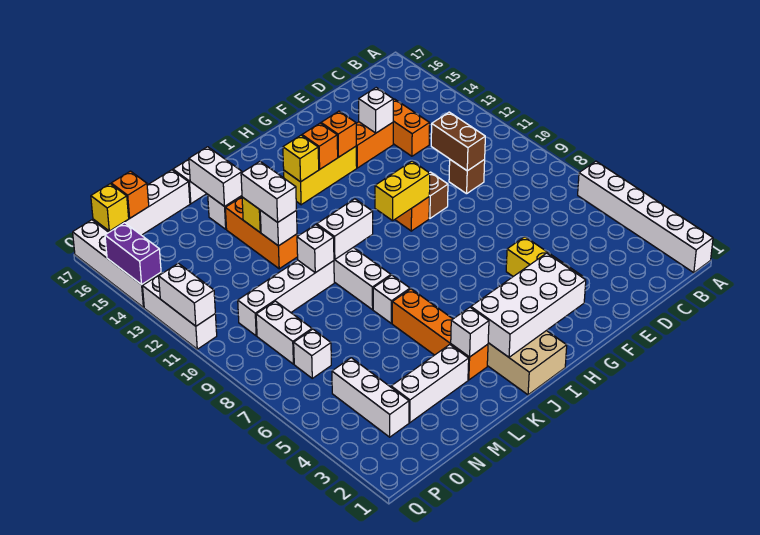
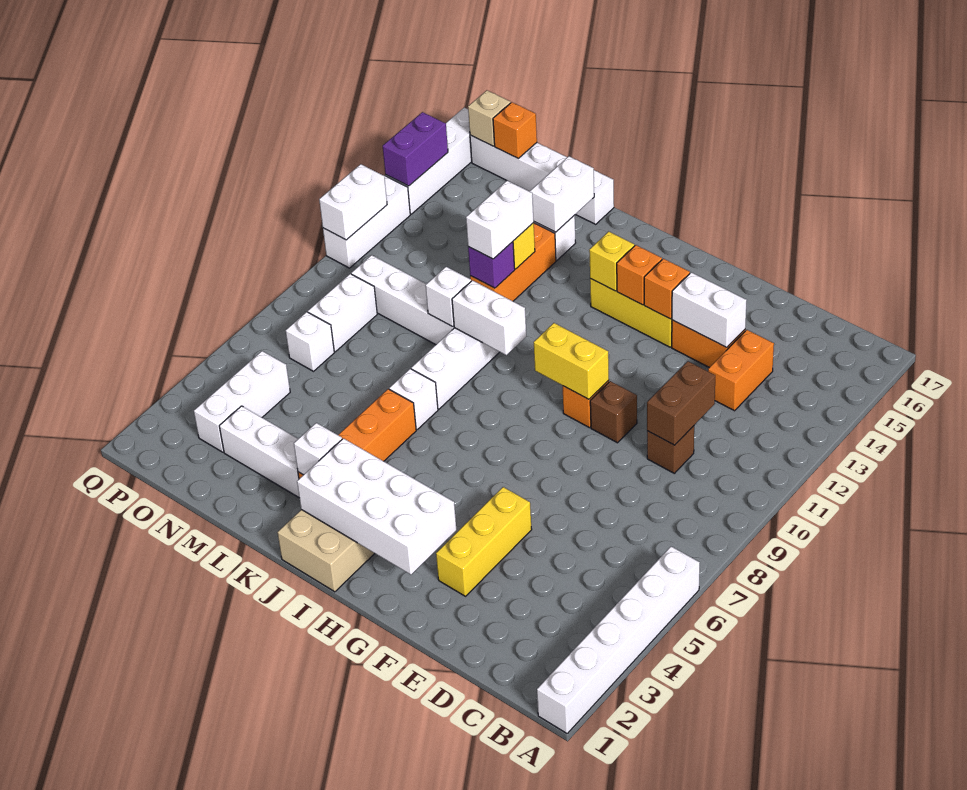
white brick E14 level 2 -> white brick E14:F14 level 2
white brick L12 level 2 -> purple brick L12 level 2
yellow brick P17 level 2 -> tan brick P17 level 2

